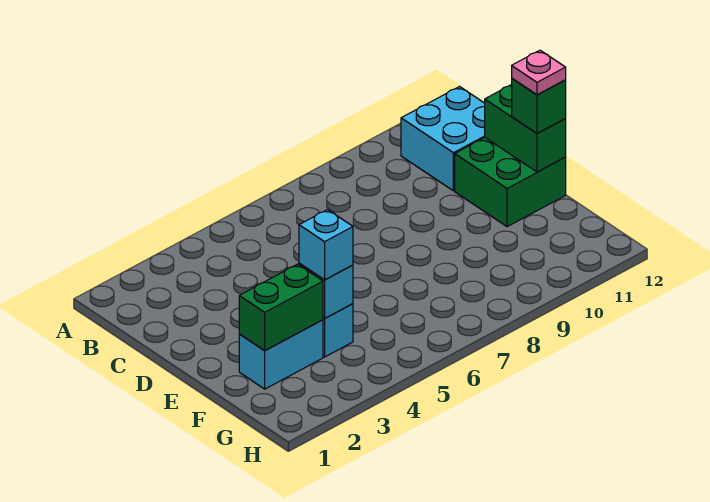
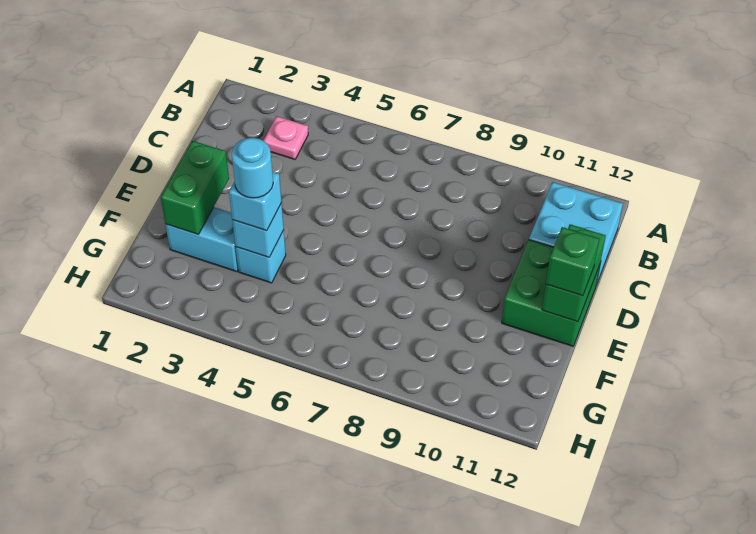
pink plate E12 level 4 -> pink plate B3 level 1
green brick F2:F3 level 2 -> green brick E2:F2 level 2
none -> cyan round brick F4 level 4

